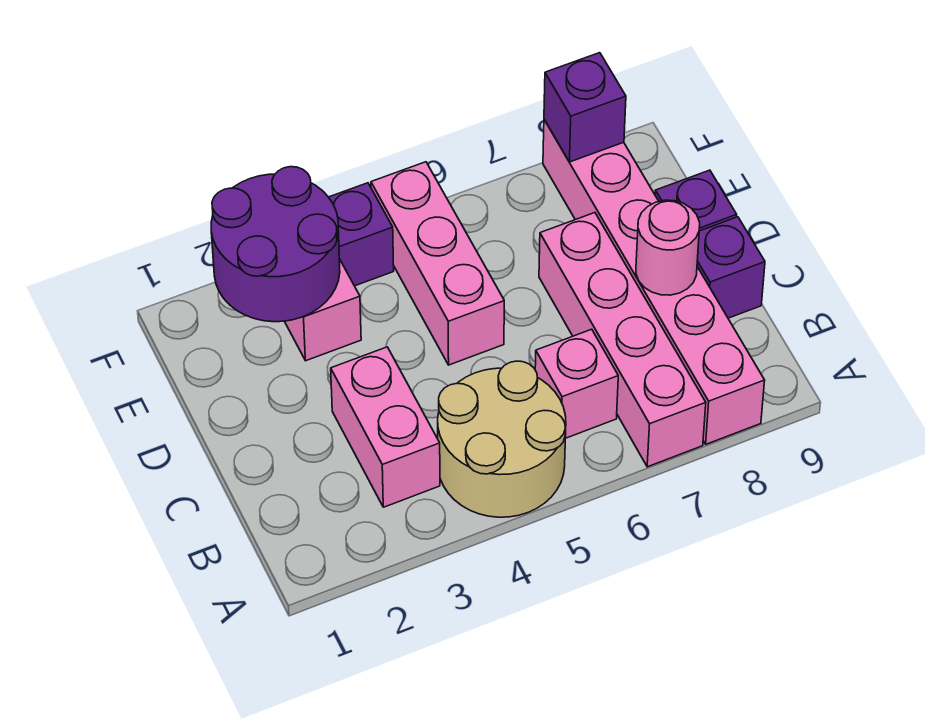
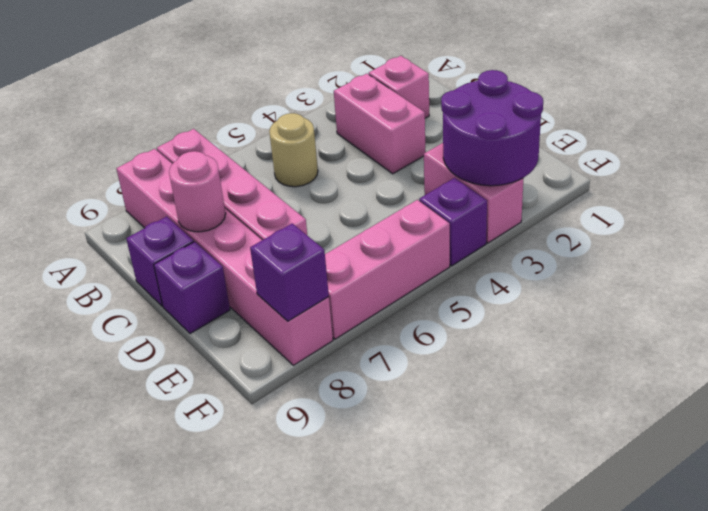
tan round brick A4:B5 level 1 -> tan round brick B5 level 1
pink brick B6 level 1 -> pink brick B2 level 1
pink brick D5:F5 level 1 -> pink brick F5:F7 level 1

